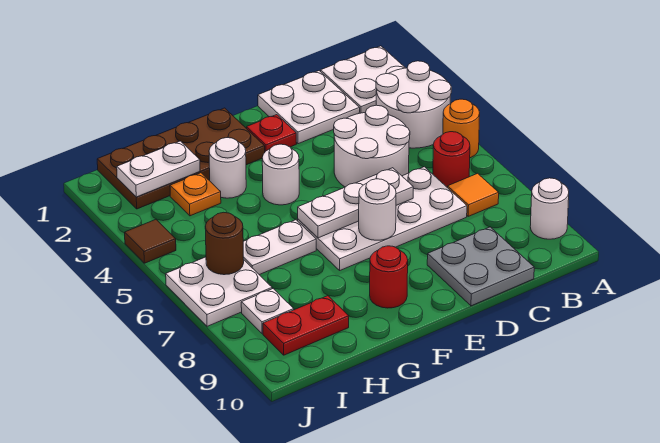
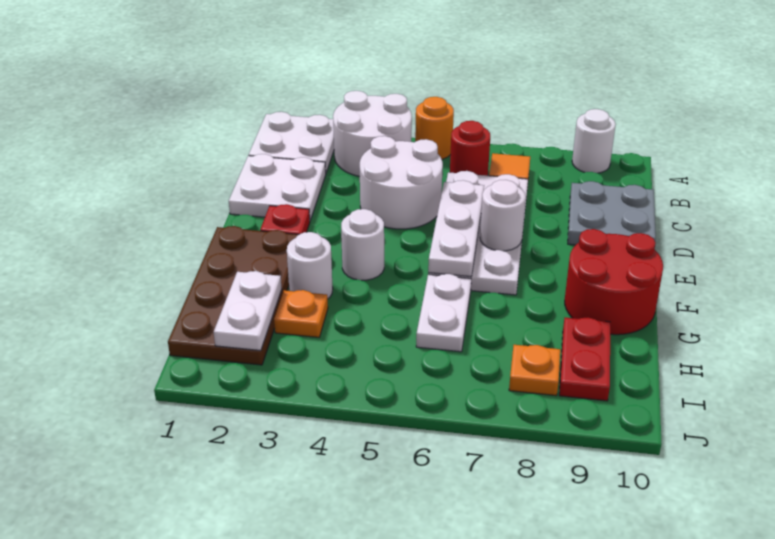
red round brick F9 level 1 -> red round brick F9:G10 level 1
white plate I6:J7 level 1 -> none
brown round brick I6 level 2 -> none
white plate I8 level 1 -> orange plate I8 level 1
brown tile J4 level 1 -> none

